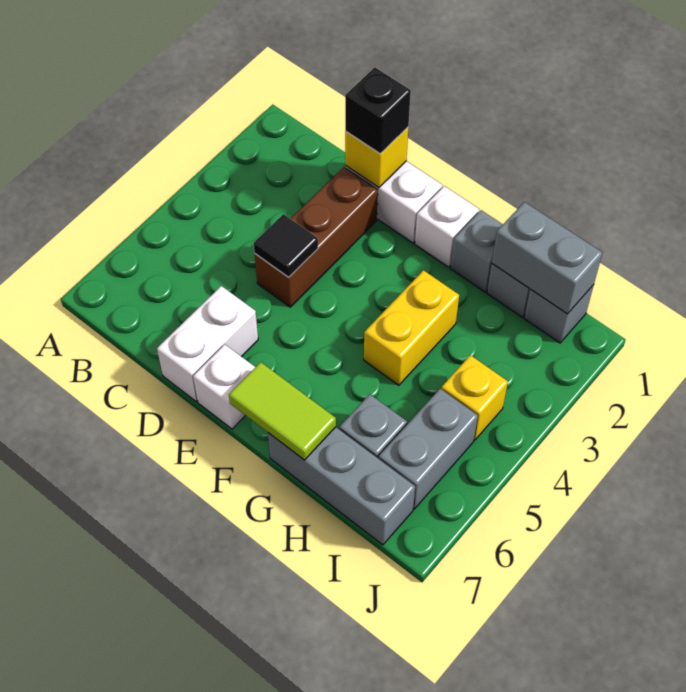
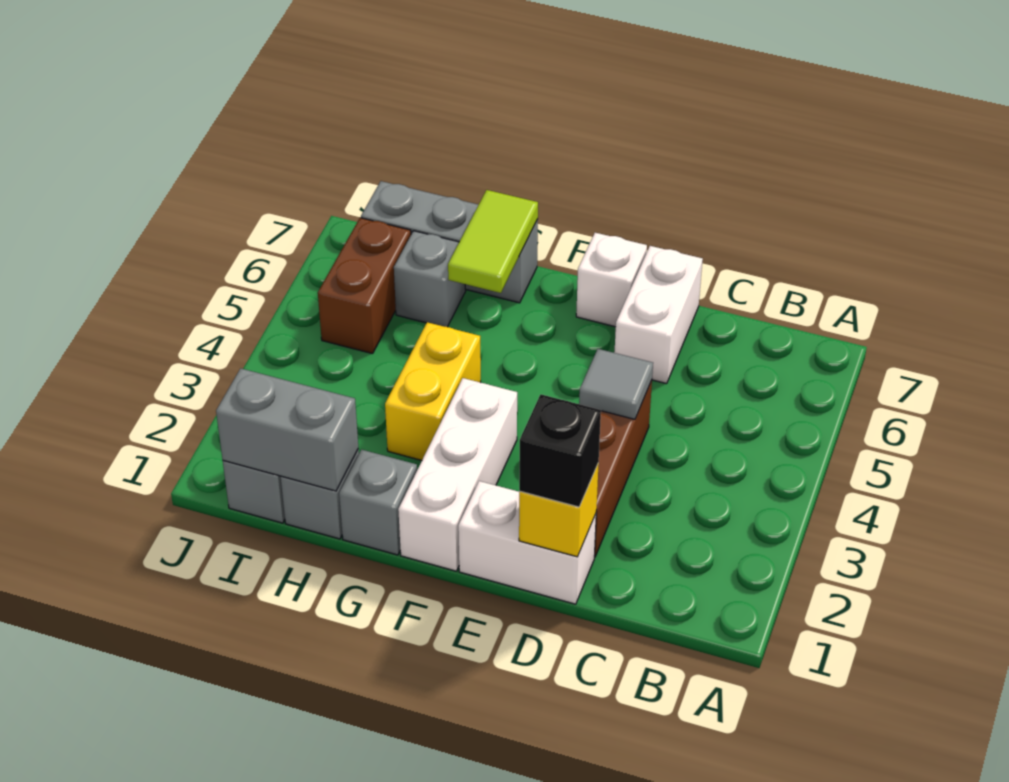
black tile D4 level 2 -> grey tile D4 level 2
white brick F1 level 1 -> white brick F1:F3 level 1
lime tile F7:G7 level 2 -> lime tile G6:G7 level 2
yellow brick I4 level 1 -> none
grey brick I5:I6 level 1 -> brown brick I5:I6 level 1

